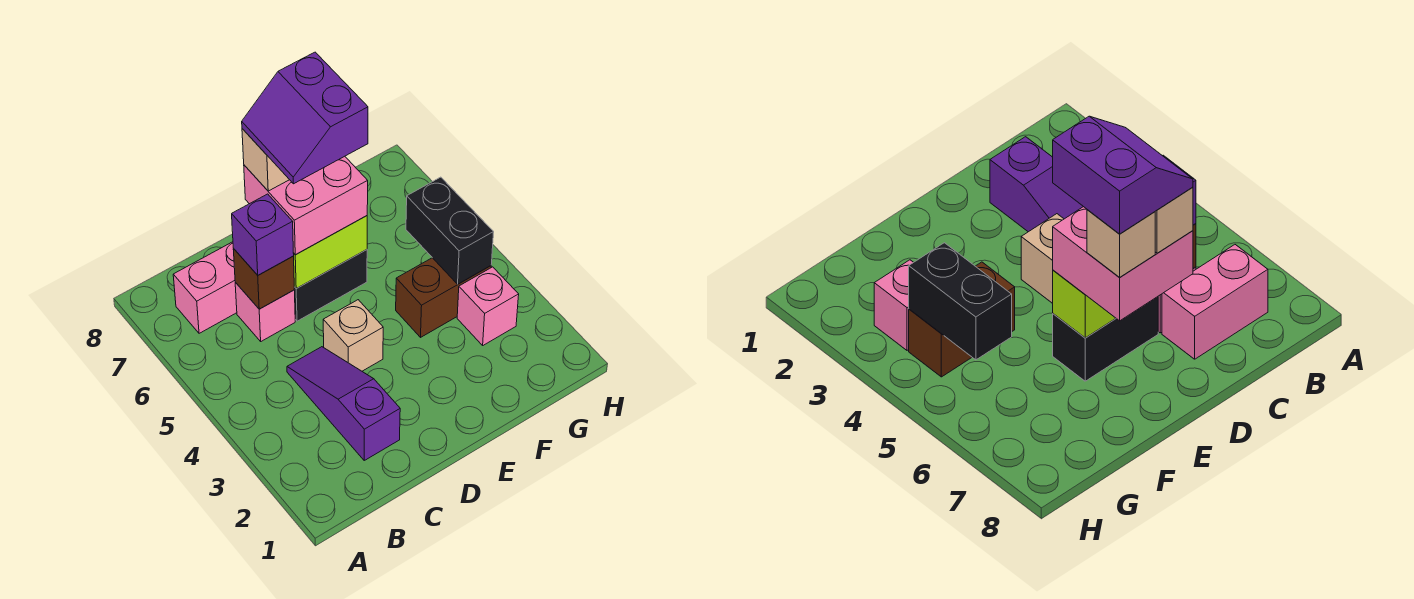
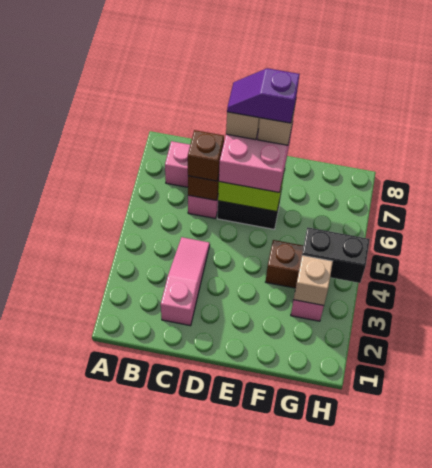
purple slope C2:C4 level 1 top 2 -> pink slope C2:C4 level 1 top 2
purple brick C6 level 3 -> brown brick C6 level 3
tan brick D4 level 1 -> tan brick G3 level 2
purple slope D6:E7 level 5 top E -> purple slope D7:E7 level 5 top E
black brick G4:G5 level 2 -> black brick G4:H4 level 2

